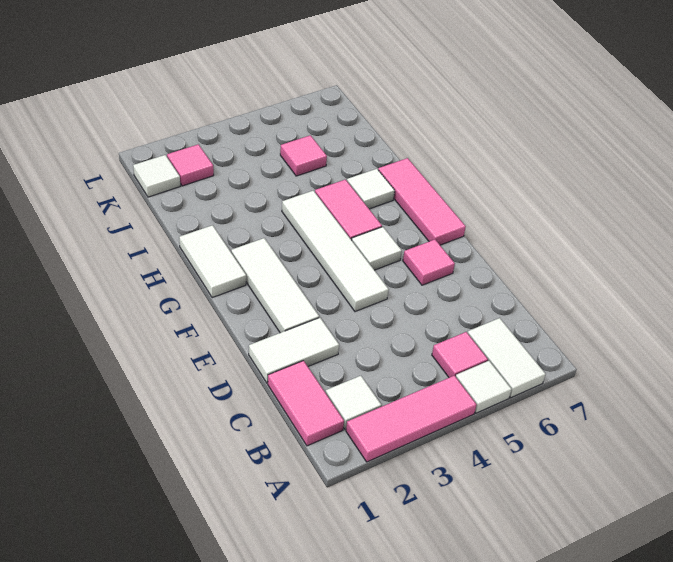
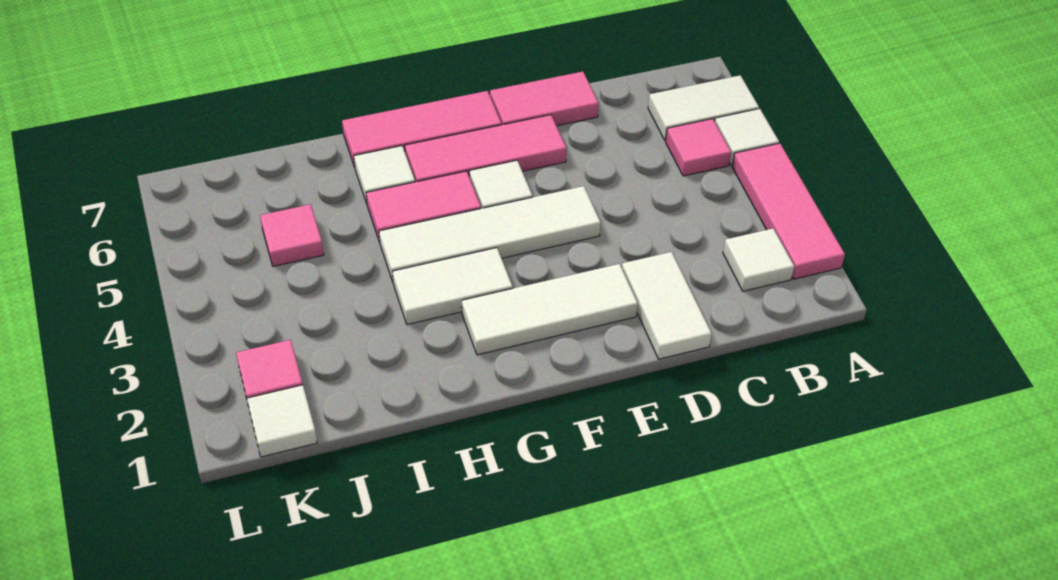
pink tile B1:C1 level 1 -> pink tile D7:E7 level 1
pink tile E6 level 1 -> pink tile E6:G6 level 1
white tile G1:H1 level 1 -> white tile G3:H3 level 1

